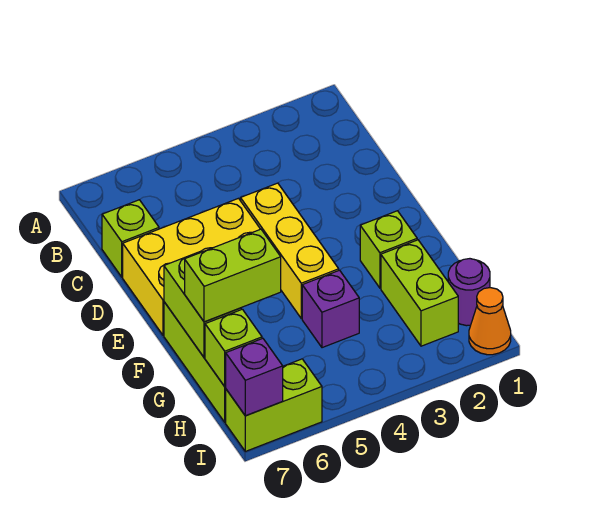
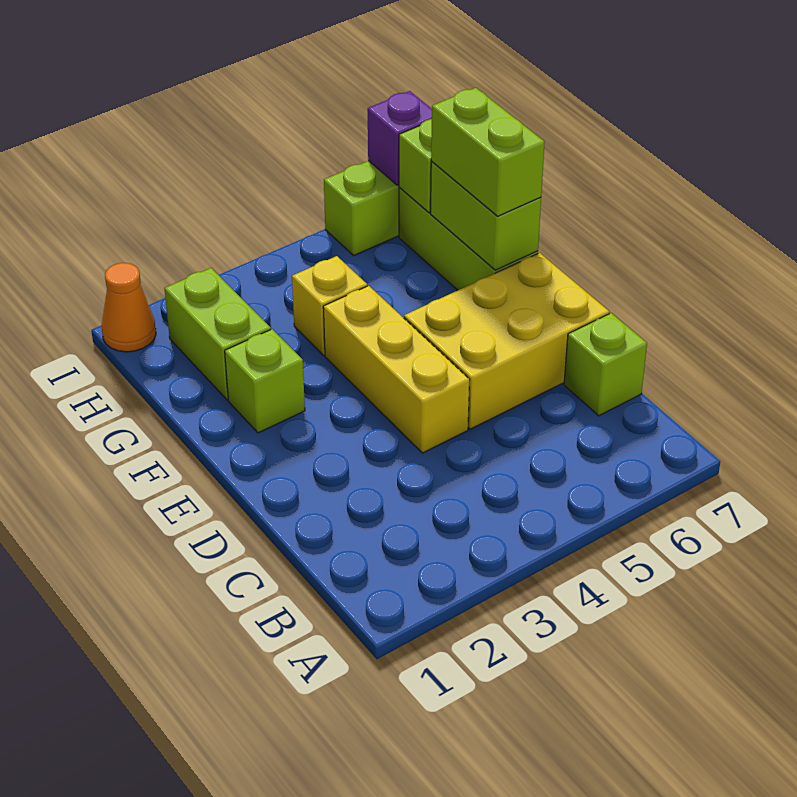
purple brick G4 level 1 -> yellow brick G4 level 1
lime brick G6:G7 level 3 -> lime brick F7:G7 level 3
purple round brick H1 level 1 -> none

